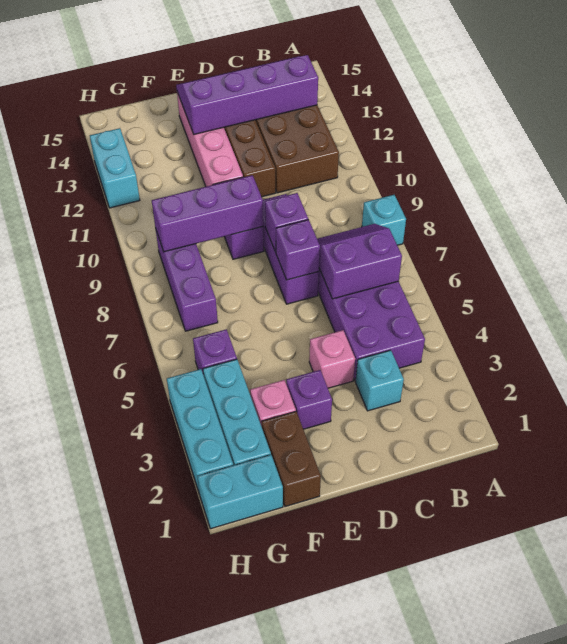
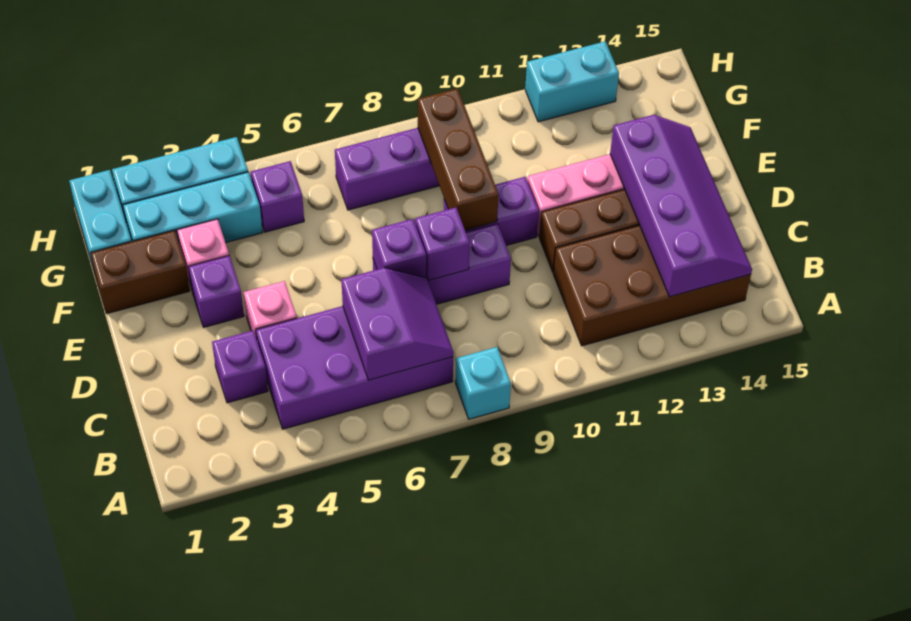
cyan brick C3 level 1 -> purple brick C3 level 1
purple brick E9:G9 level 2 -> brown brick E9:G9 level 2

